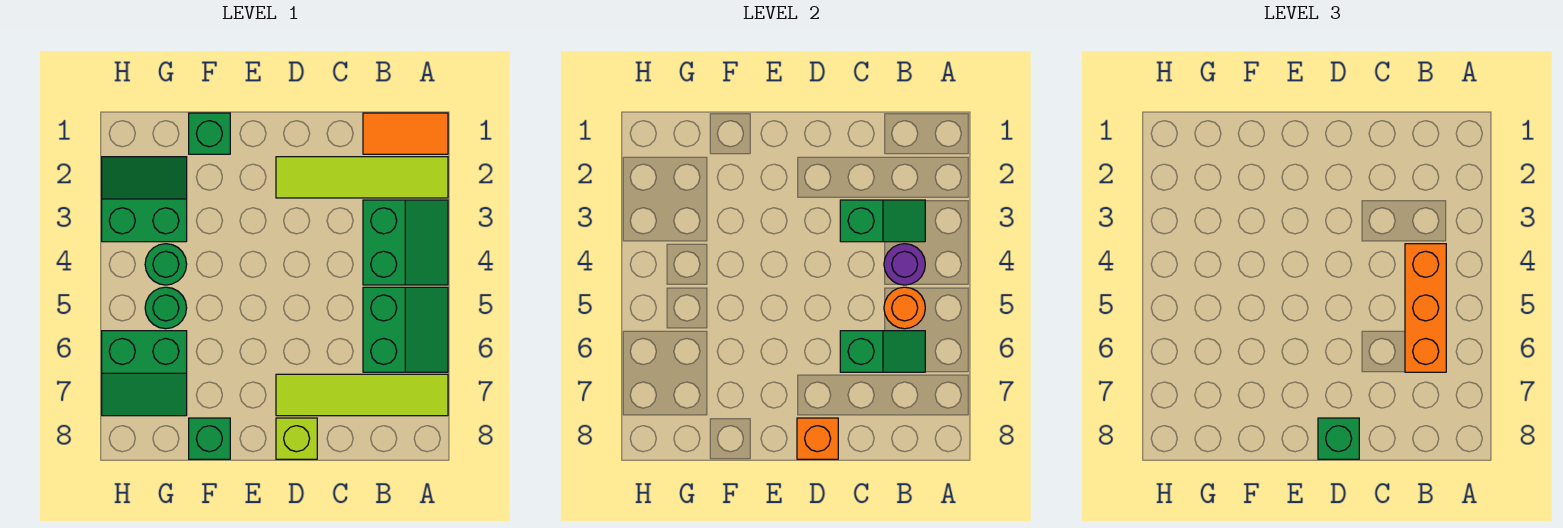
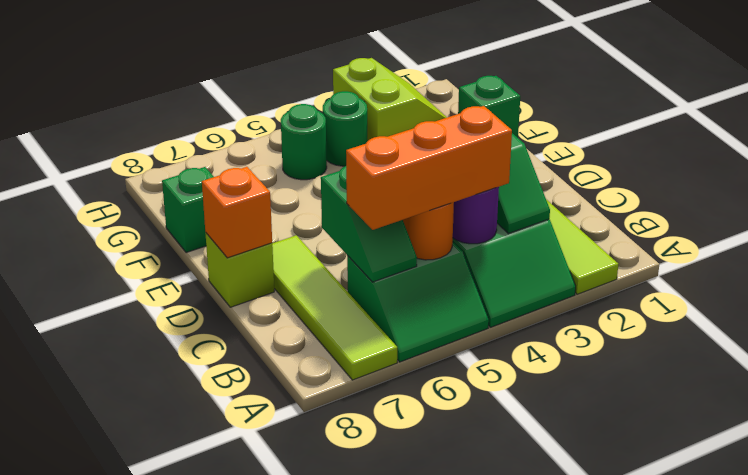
orange tile A1:B1 level 1 -> none
green brick D8 level 3 -> none
green slope G2:H3 level 1 top 3 -> lime slope G2:H3 level 1 top 3
green slope G6:H7 level 1 top 6 -> none

